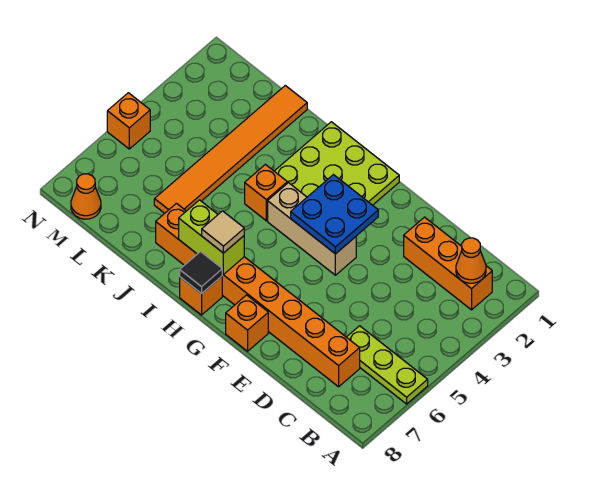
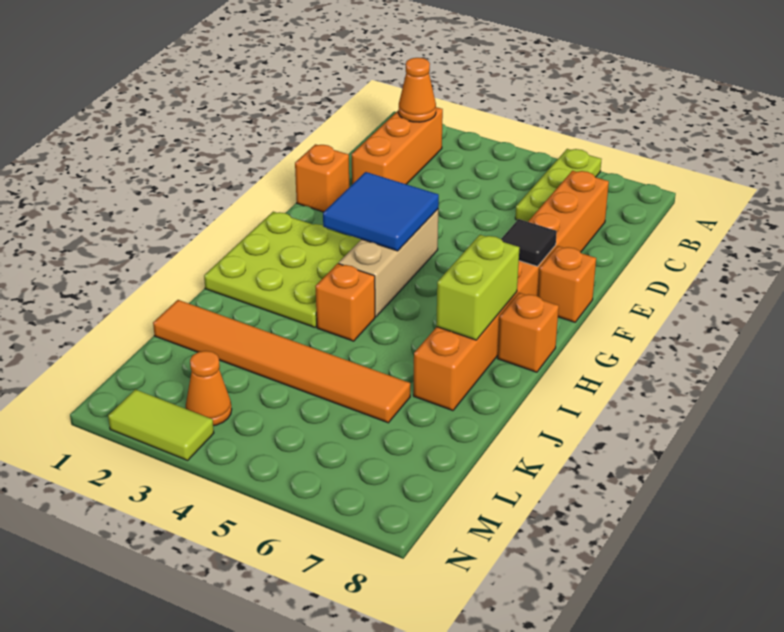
blue plate F3:G4 level 2 -> blue tile F3:G4 level 2
tan tile H7 level 3 -> none
black tile H8 level 2 -> black tile F7 level 2
orange cone M8 level 1 -> orange cone M3 level 1
none -> lime tile N2:N3 level 1
orange brick N5 level 1 -> orange brick E1 level 1

